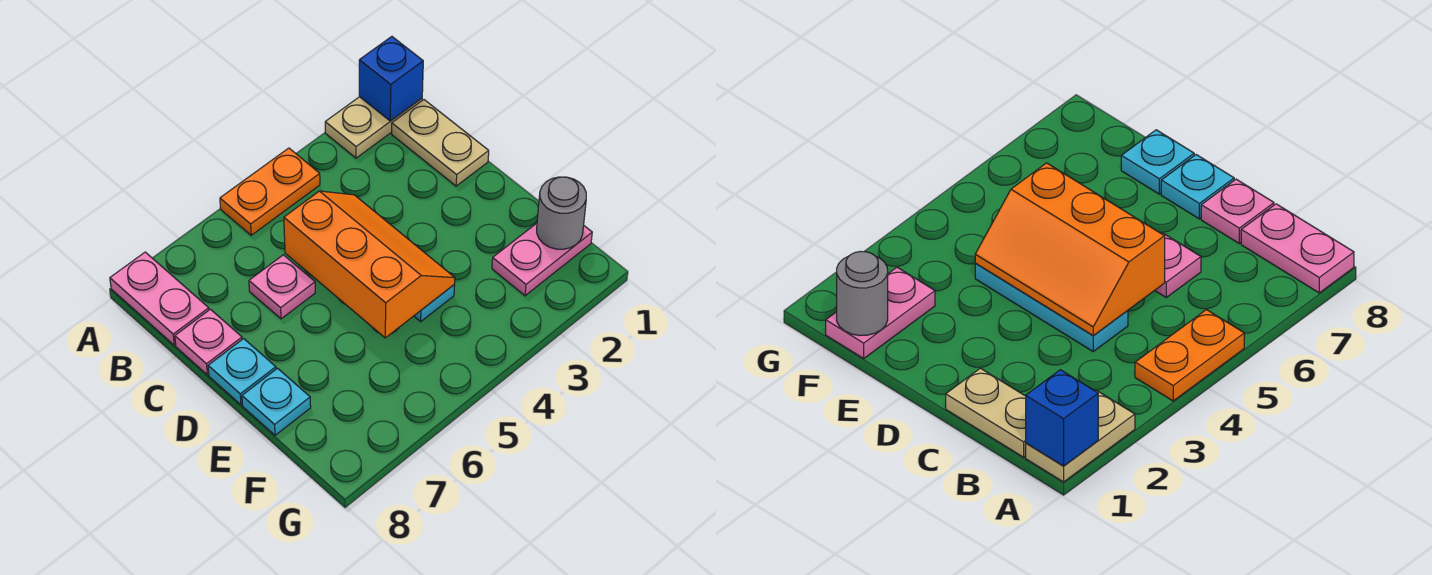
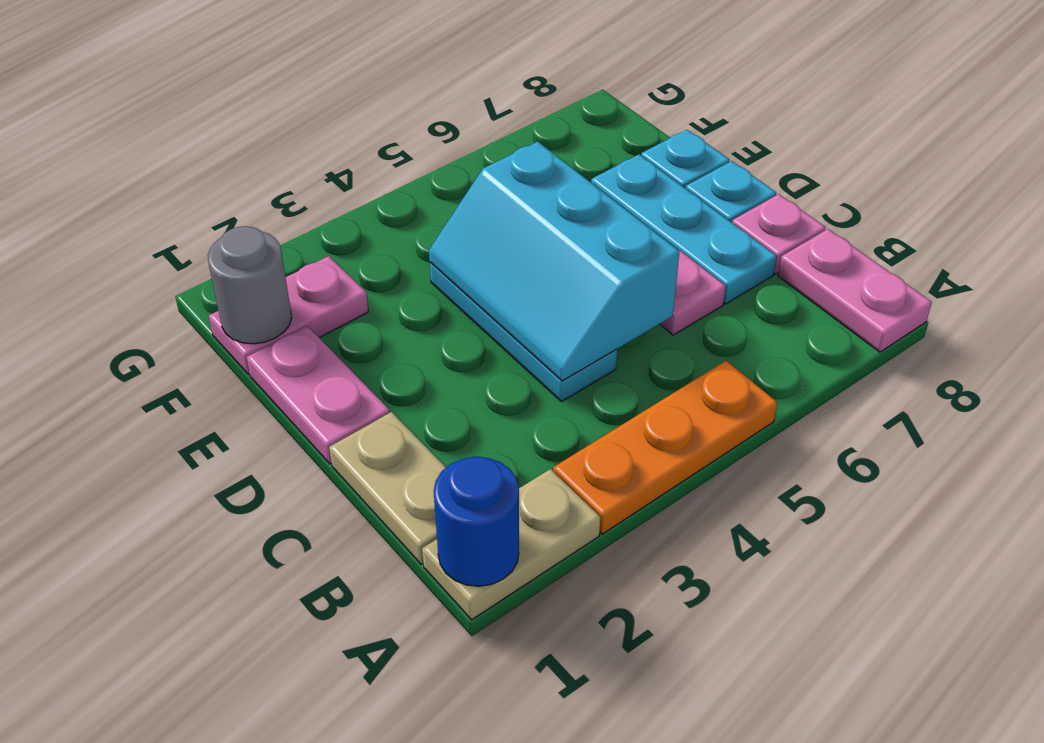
blue brick A1 level 2 -> blue round brick A1 level 2
orange plate A4:A5 level 1 -> orange plate A3:A5 level 1
orange slope C4:E5 level 2 top 5 -> cyan slope C4:E5 level 2 top 5
none -> cyan plate C7:E7 level 1
none -> pink plate D1:E1 level 1

